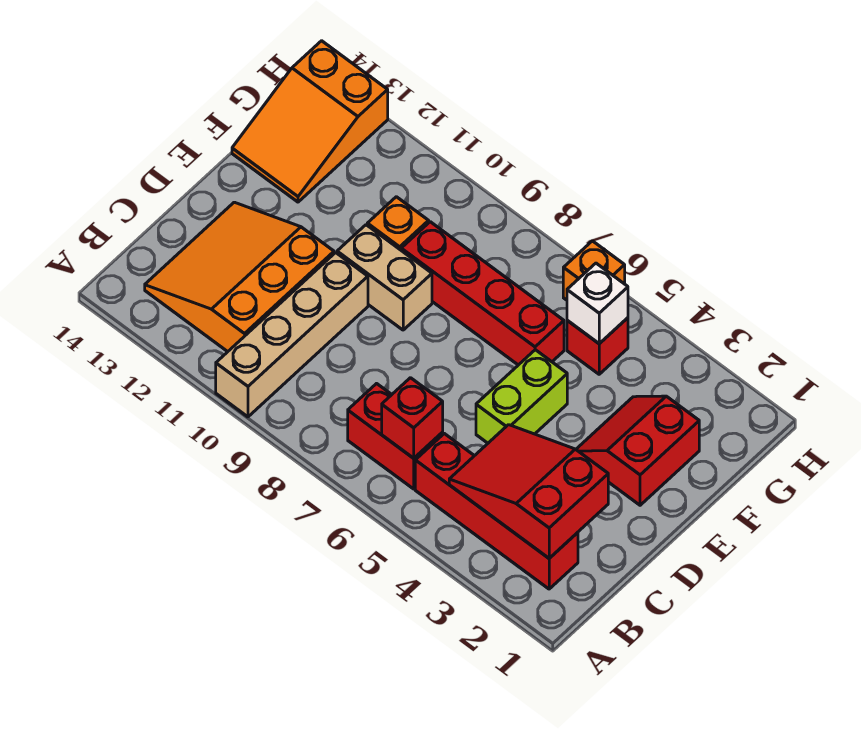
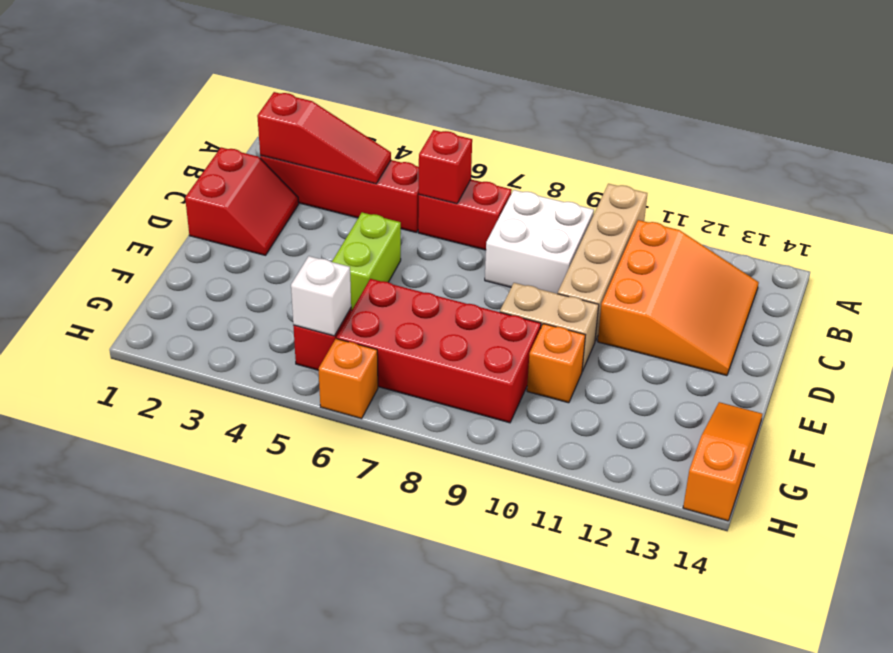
red slope B2:C4 level 2 top 2 -> red slope B2:B4 level 2 top 2
none -> white brick B8:C9 level 1
red slope E2:F3 level 1 top 2 -> red slope C1:D2 level 1 top 1
red brick F6:F9 level 1 -> red brick F6:G9 level 1
orange slope F13:H14 level 1 top H -> orange slope F14:H14 level 1 top H

